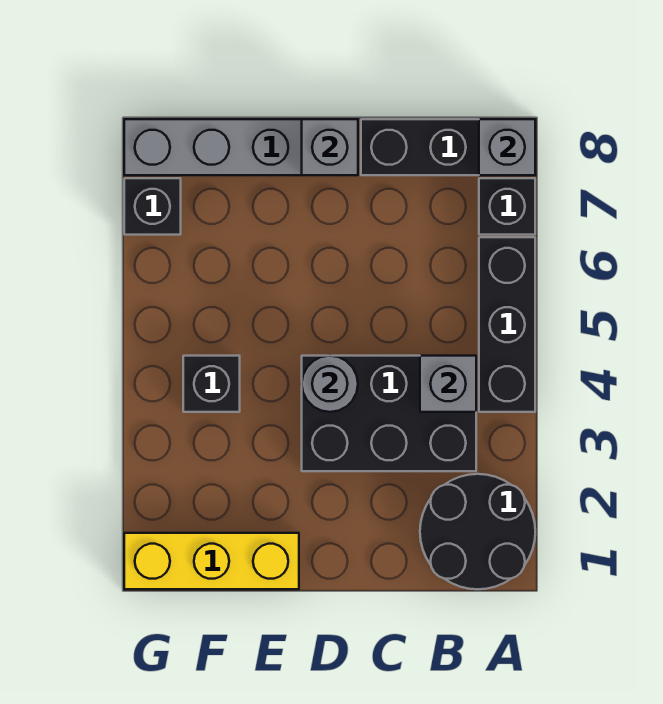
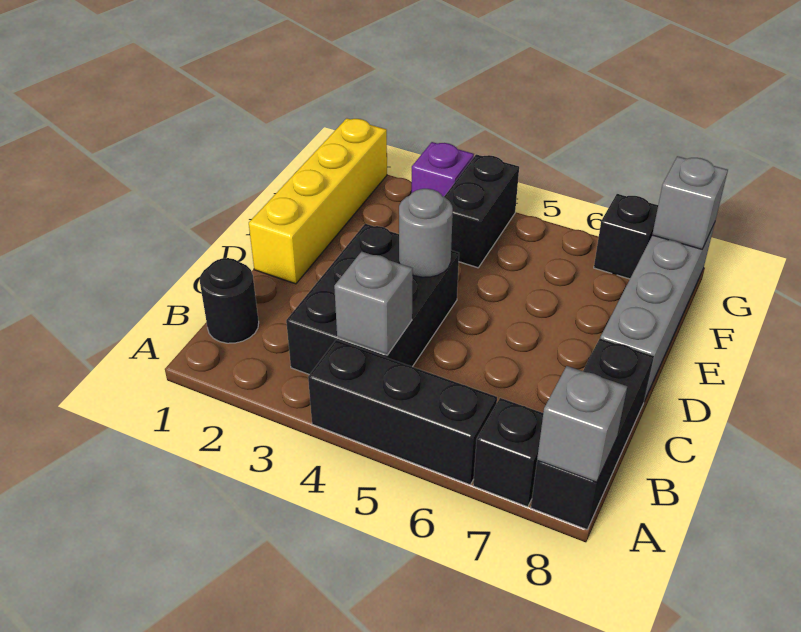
black round brick A1:B2 level 1 -> black round brick B1 level 1
grey brick D8 level 2 -> grey brick G8 level 2
yellow brick E1:G1 level 1 -> yellow brick D1:G1 level 1
black brick F4 level 1 -> black brick F4:G4 level 1
none -> purple brick G3 level 1

